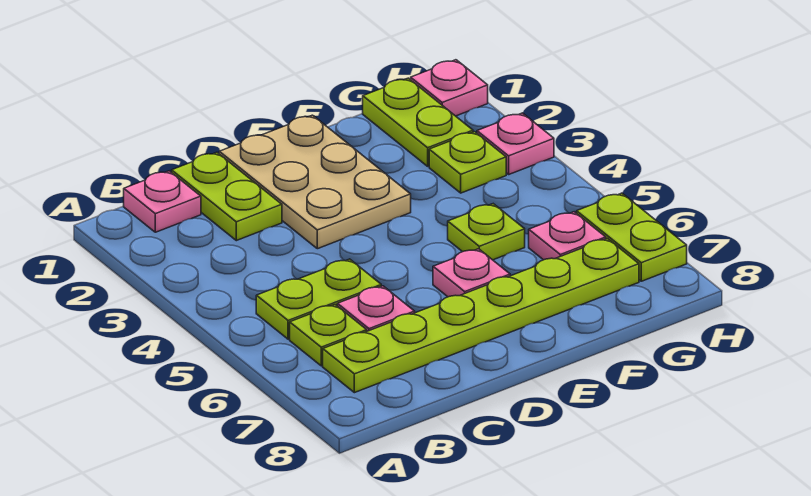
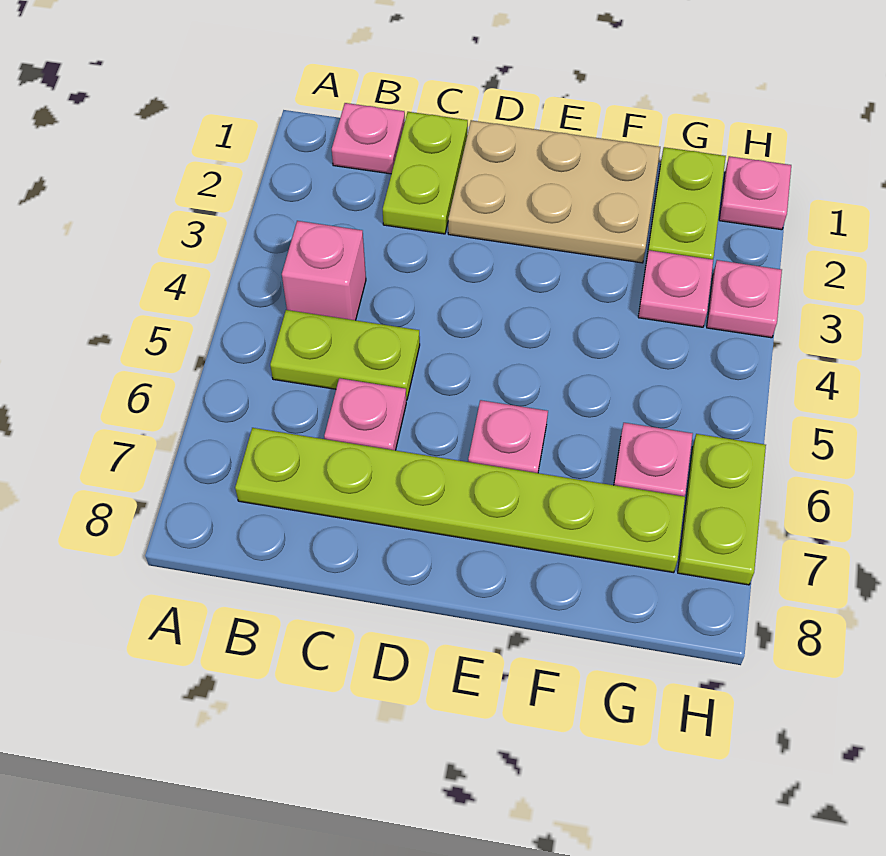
none -> pink brick B4 level 1
lime plate B6 level 1 -> none
tan plate D1:E3 level 1 -> tan plate D1:F2 level 1
lime plate F5 level 1 -> none
lime plate G3 level 1 -> pink plate G3 level 1

